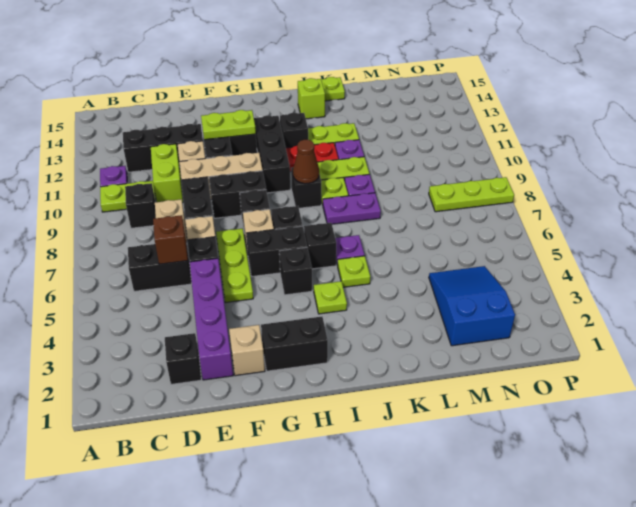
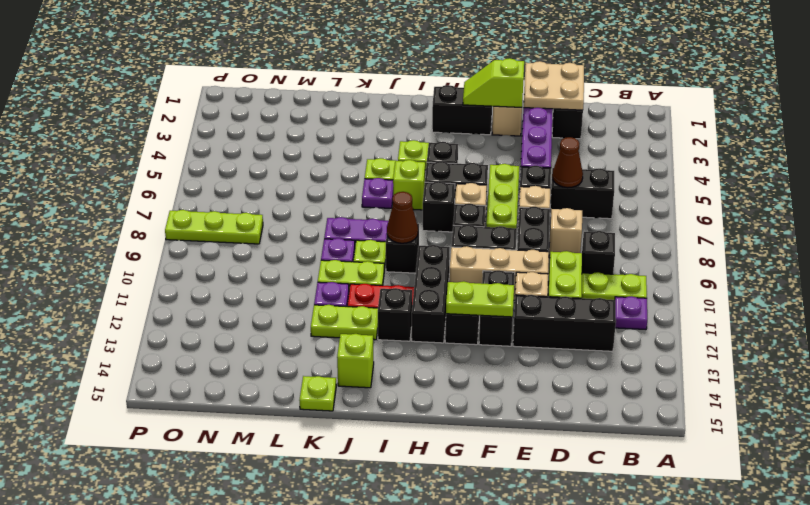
none -> tan plate D1:E2 level 2
brown brick D6 level 2 -> brown cone D6 level 2
none -> lime slope F2:G2 level 2 top F
black brick I6 level 1 -> lime brick I6 level 1
blue slope M2:N4 level 1 top 2 -> none

